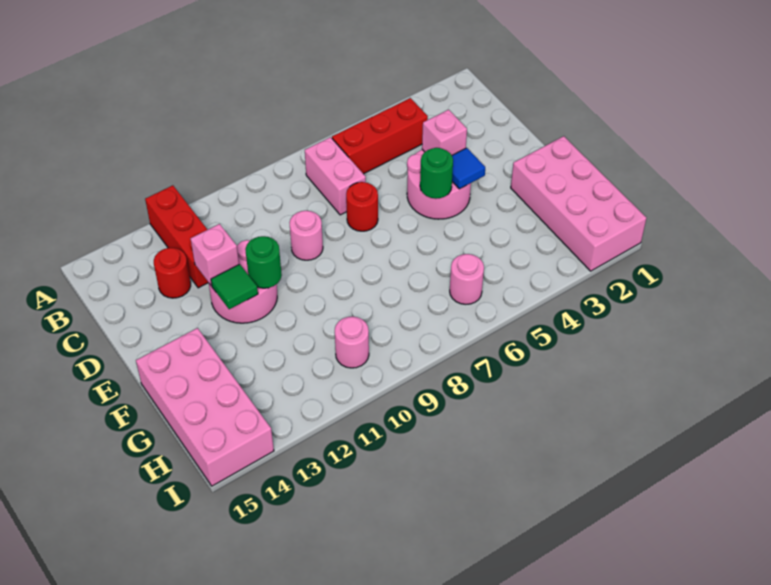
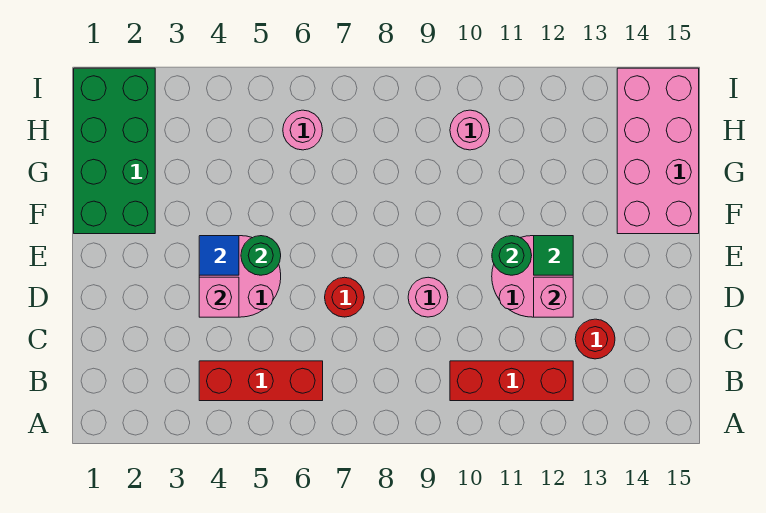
red brick A12:C12 level 1 -> red brick B10:B12 level 1
pink brick B7:C7 level 1 -> none
pink brick F1:I2 level 1 -> green brick F1:I2 level 1

